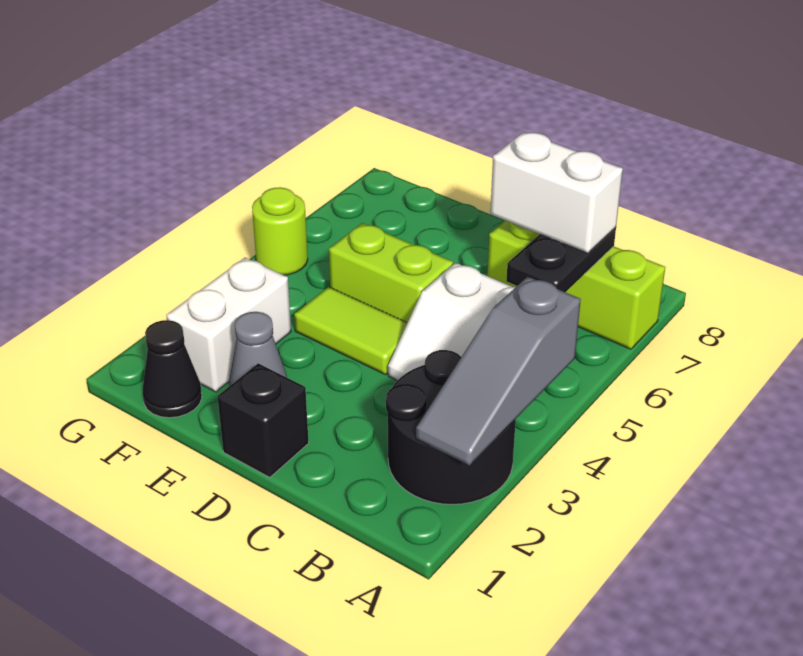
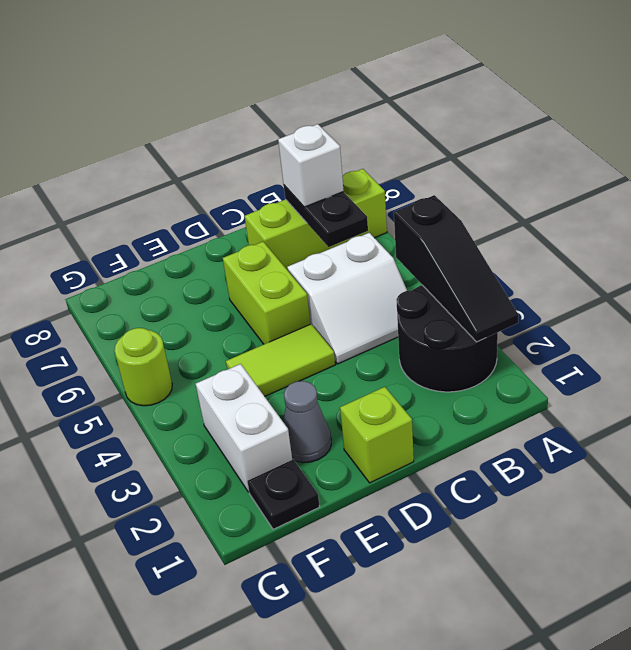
grey slope A2:A4 level 2 top 4 -> black slope A2:A4 level 2 top 4
white brick B7:C7 level 3 -> white brick B7 level 3
black brick D1 level 1 -> lime brick D1 level 1
lime brick D5:E5 level 1 -> lime brick D5:D6 level 1
black cone F1 level 1 -> black plate F1 level 1

